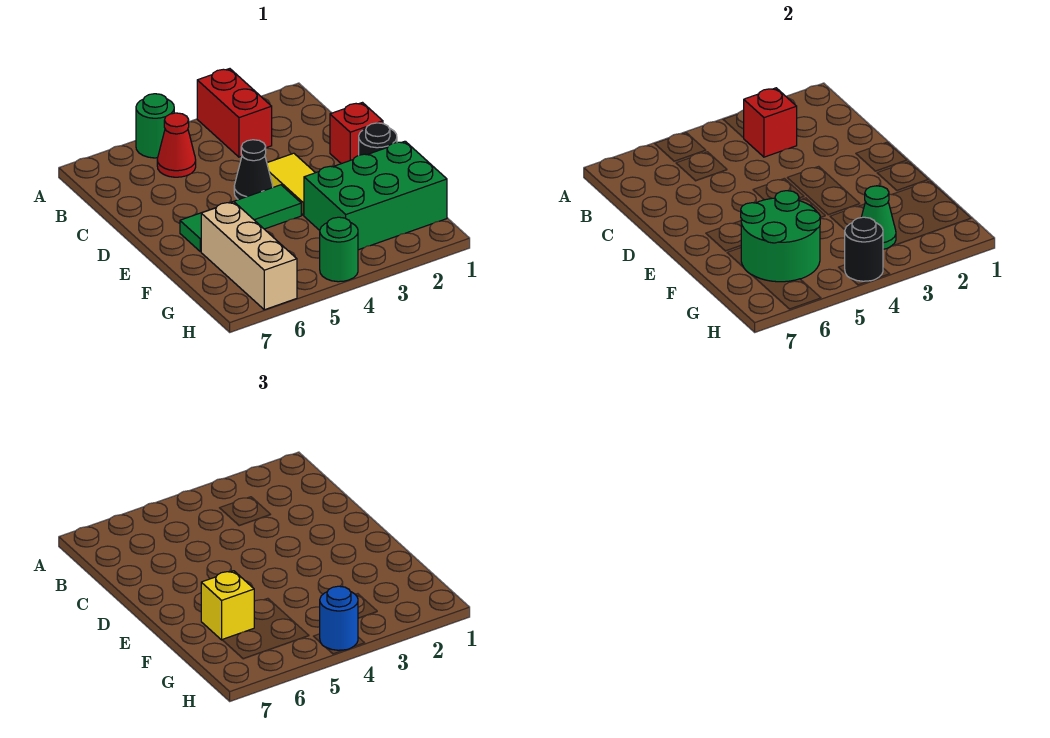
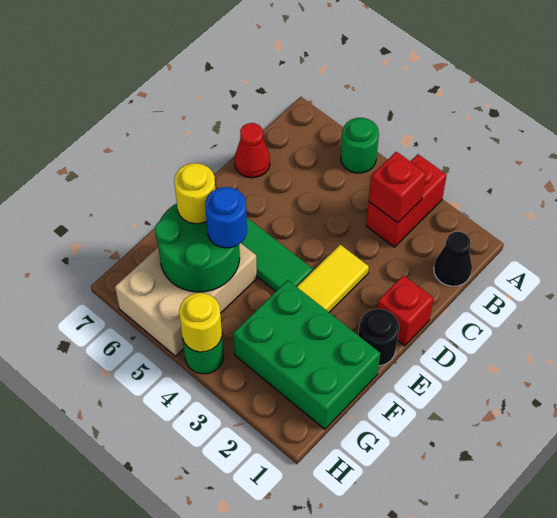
red cone B5 level 1 -> red cone C7 level 1
black cone D4 level 1 -> black cone B1 level 1
tan brick F6:H6 level 1 -> tan brick F5:H6 level 1
yellow brick F6 level 3 -> yellow round brick F6 level 3
green cone G3 level 2 -> none
black round brick H4 level 2 -> yellow round brick H4 level 2
blue round brick H4 level 3 -> blue round brick F5 level 3

